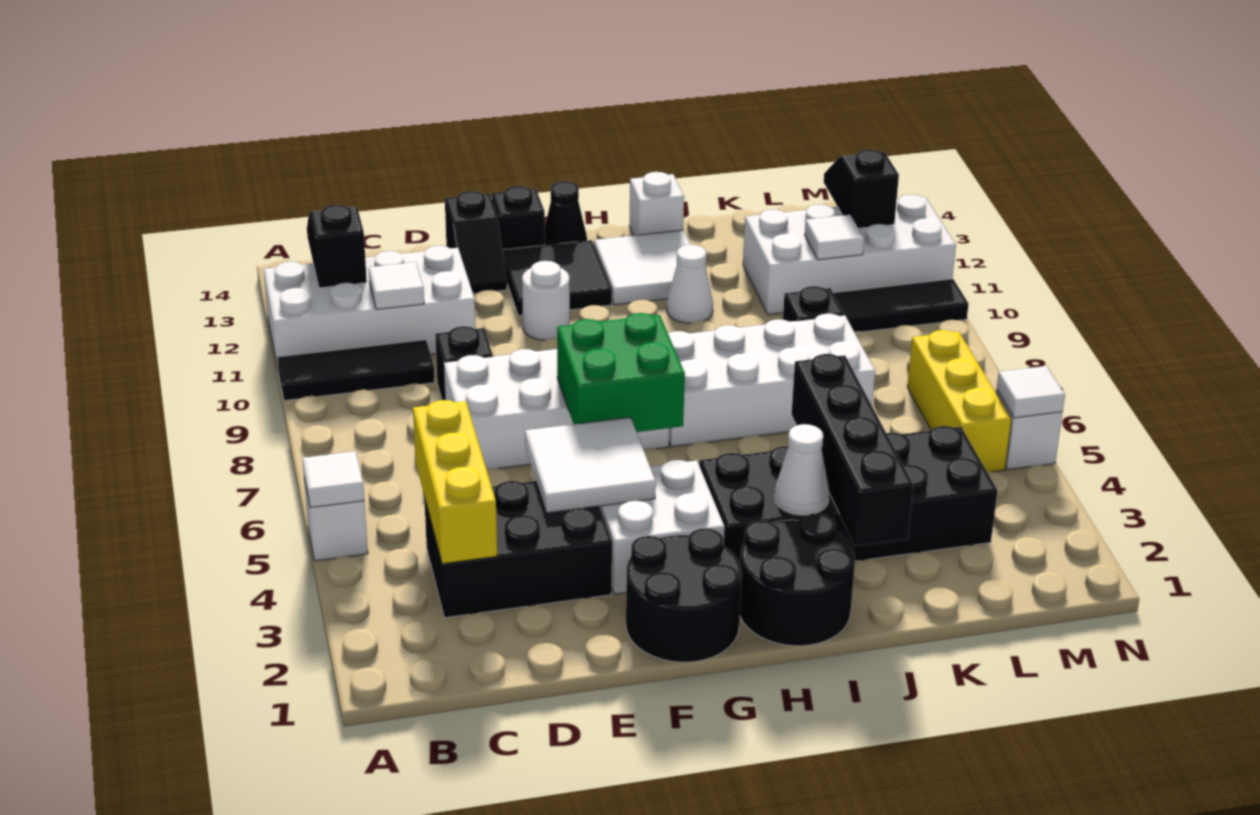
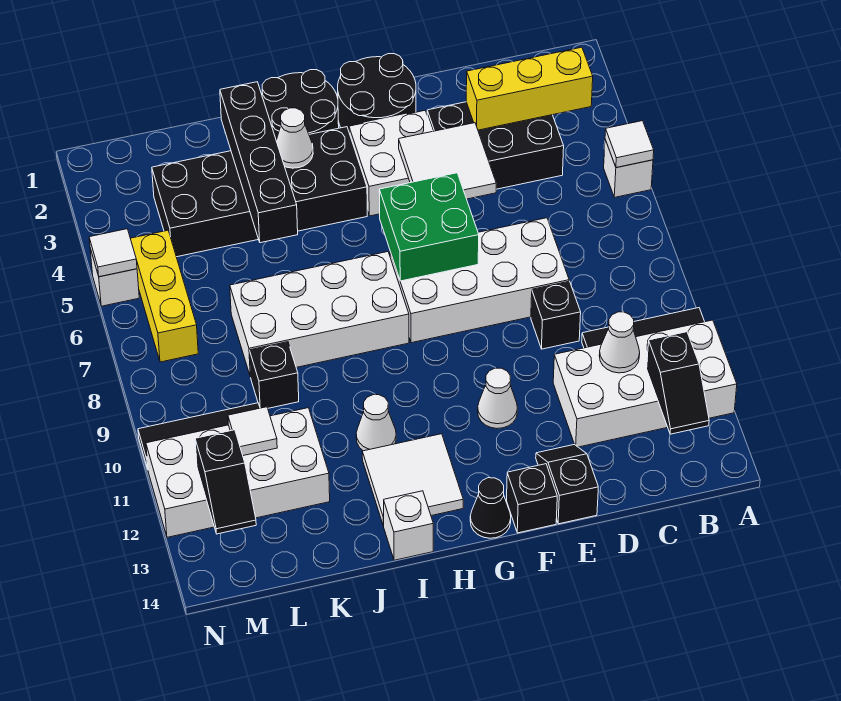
yellow brick C3:C5 level 2 -> yellow brick B3:D3 level 2
white tile C11 level 2 -> white cone C11 level 2
white round brick F11 level 1 -> white cone F11 level 1
black tile F12:G13 level 1 -> none

